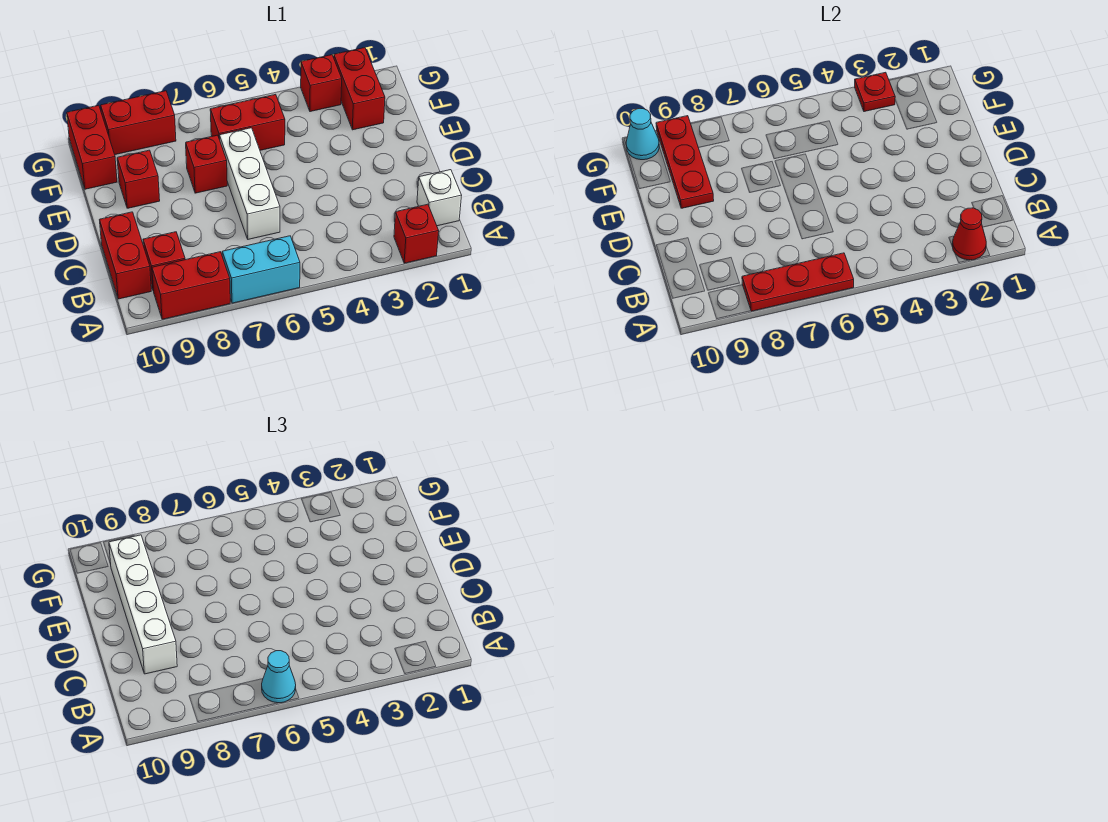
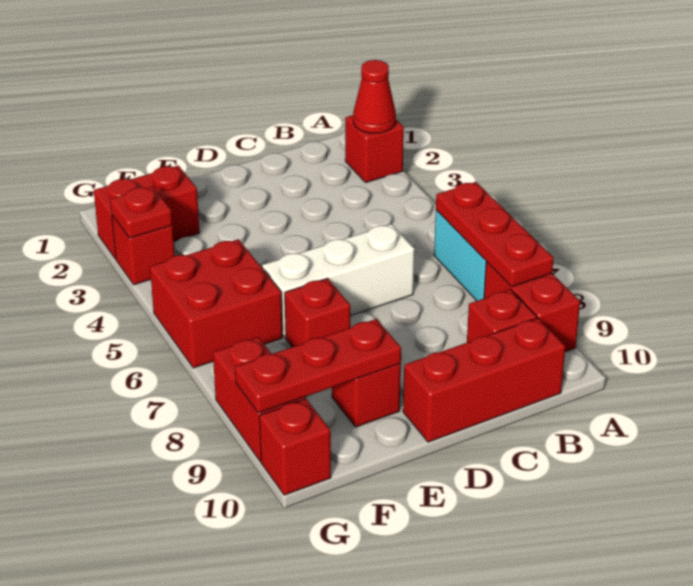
cyan cone A6 level 3 -> none
white brick B1 level 1 -> none
red brick B10:C10 level 1 -> red brick B10:D10 level 1
white brick C9:F9 level 3 -> none
red brick F5:F6 level 1 -> red brick F5:G6 level 1
red brick F10:G10 level 1 -> red brick G10 level 1
cyan cone G10 level 2 -> none

